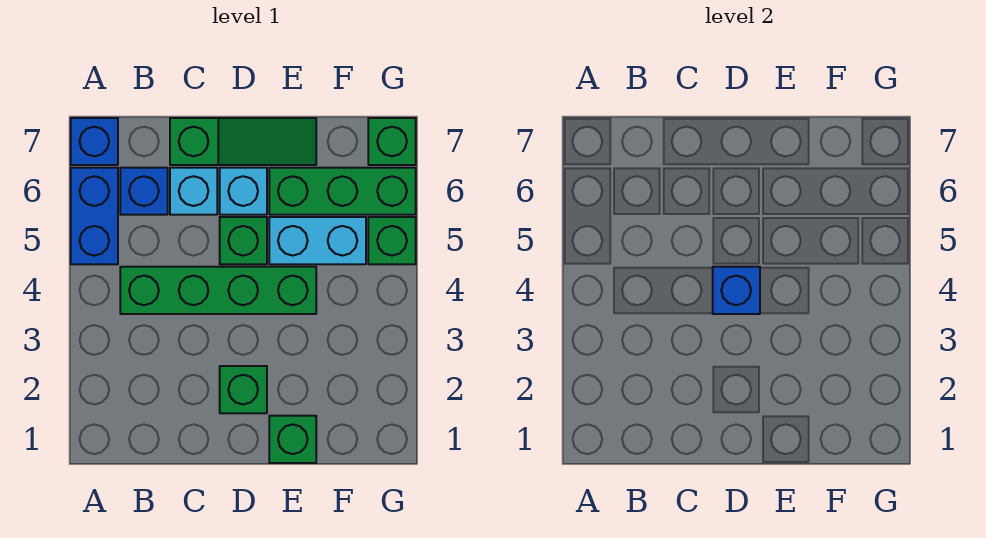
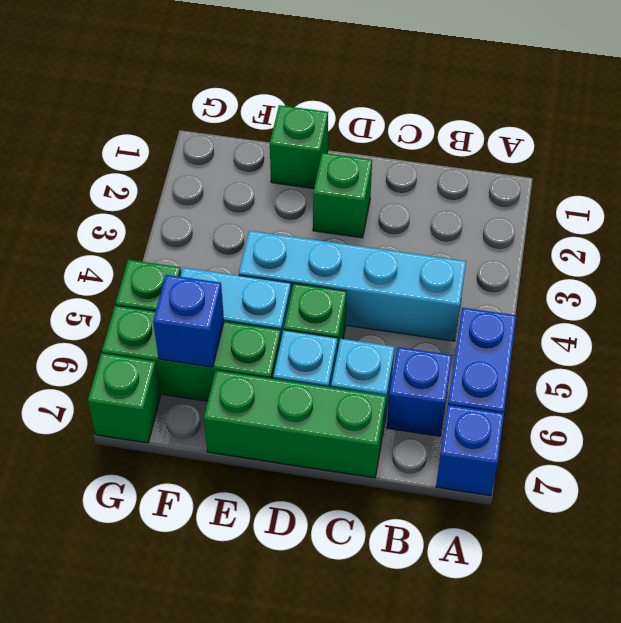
green brick B4:E4 level 1 -> cyan brick B4:E4 level 1
green slope C7:E7 level 1 top C -> green brick C7:E7 level 1
blue brick D4 level 2 -> blue brick F6 level 2

